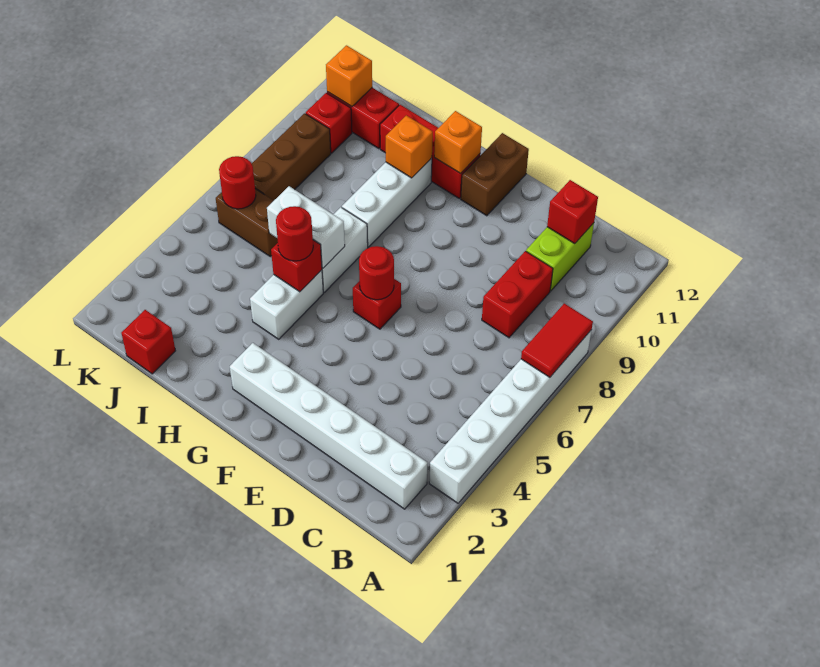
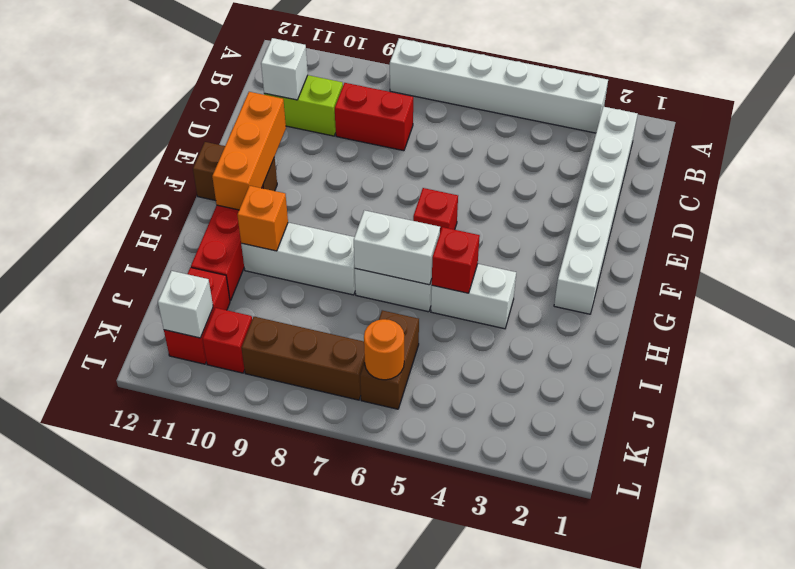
red tile A7:A8 level 2 -> none
red brick C11 level 2 -> white brick C11 level 2
red round brick F6 level 2 -> none
orange brick G11 level 2 -> orange brick E11:G11 level 2
red round brick H5 level 3 -> none
white brick H6:I6 level 2 -> white brick H6:H7 level 2
red brick J1 level 1 -> none
red round brick K6 level 2 -> orange round brick K6 level 2
orange brick K11 level 2 -> white brick K11 level 2

